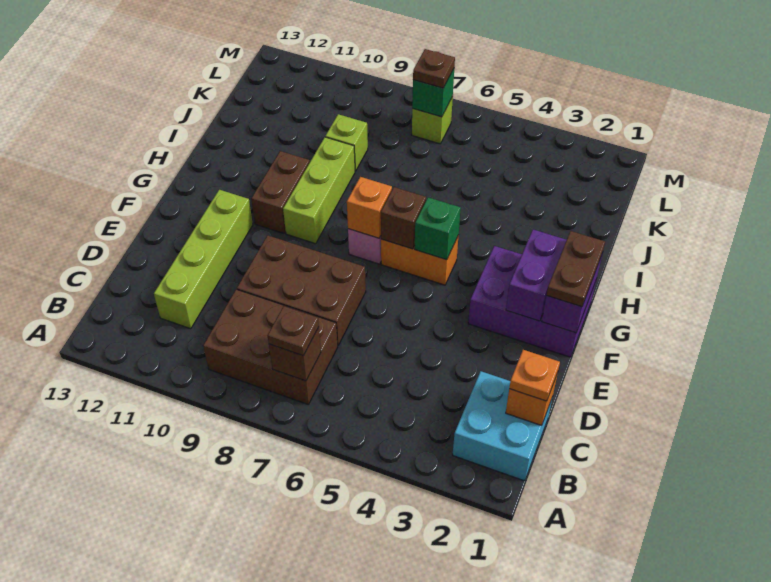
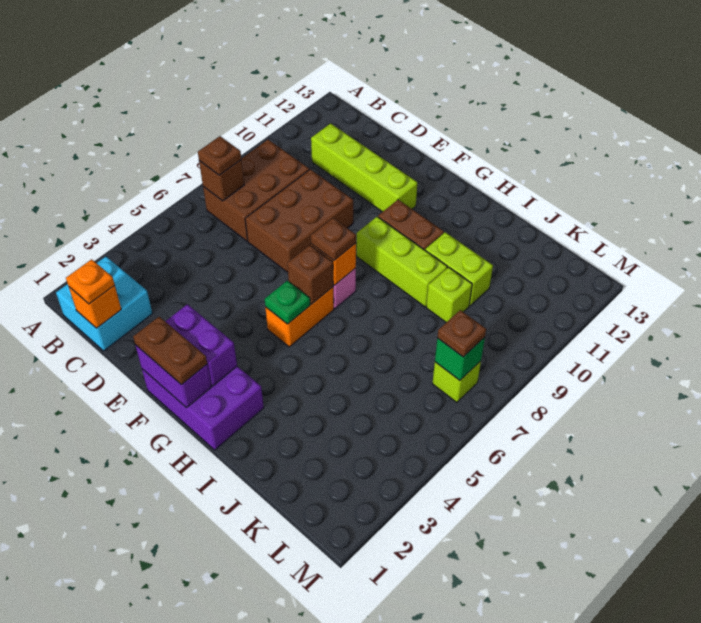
purple brick F1:G3 level 1 -> purple brick F1:H2 level 1
green brick G5 level 2 -> green plate G5 level 2
none -> brown plate G7 level 3
none -> lime brick I10:J10 level 1

